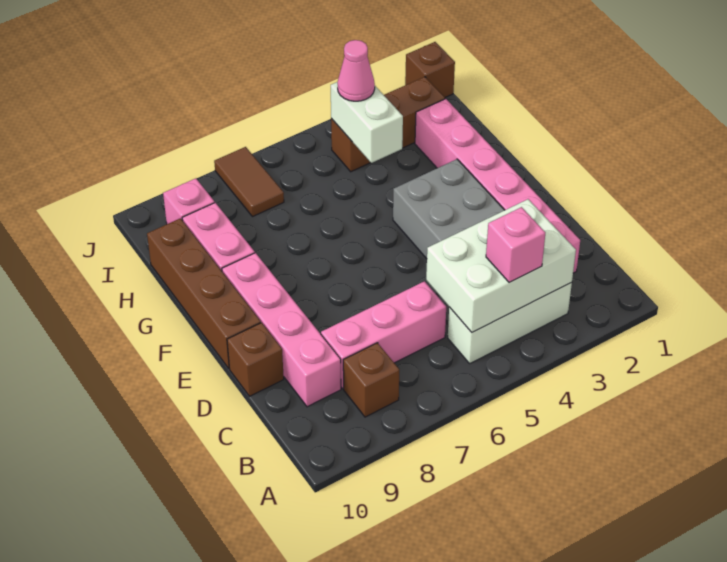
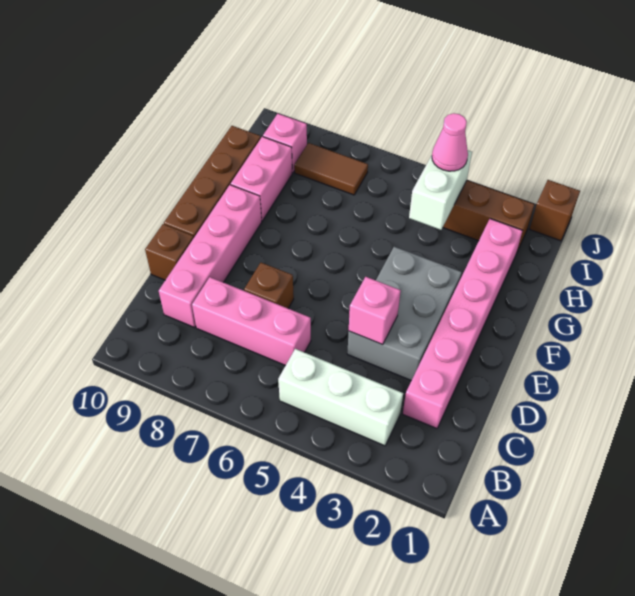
white brick B3:C5 level 2 -> none
pink brick B4 level 3 -> pink brick D4 level 2
brown brick B8 level 1 -> brown brick D7 level 1
brown tile I7:J7 level 1 -> brown tile I7:I8 level 1

